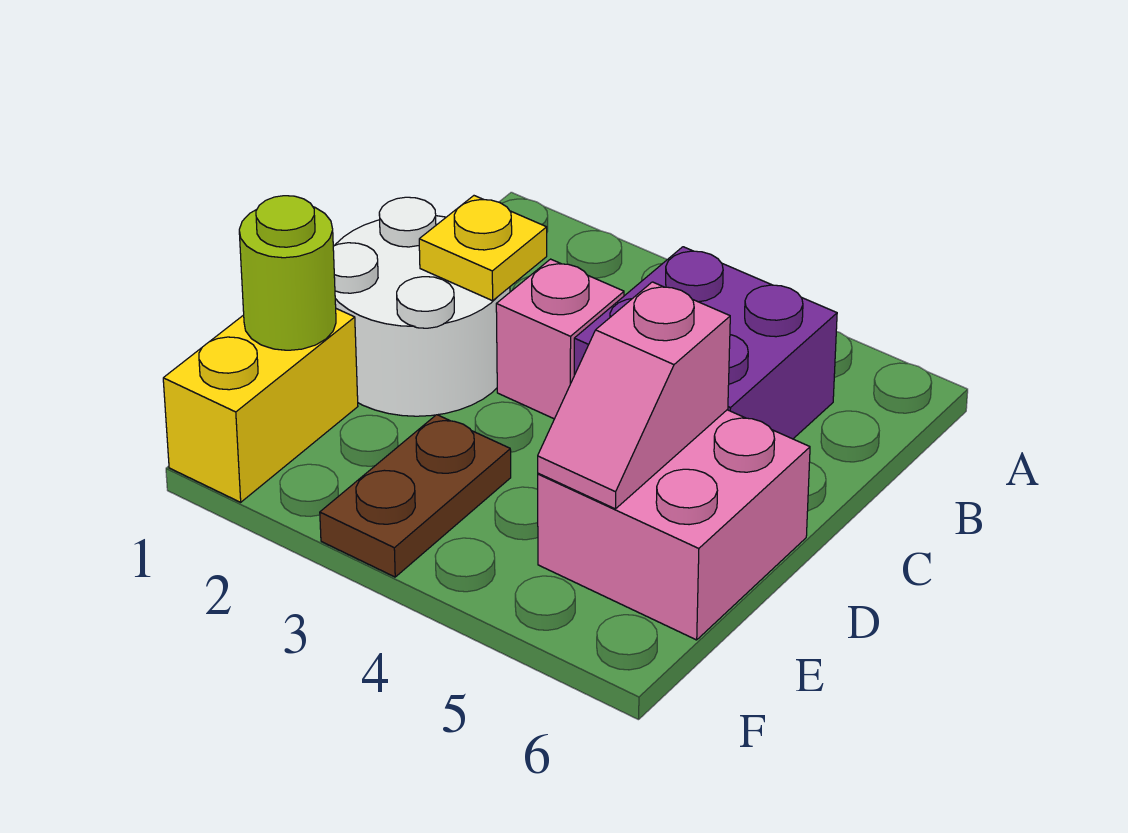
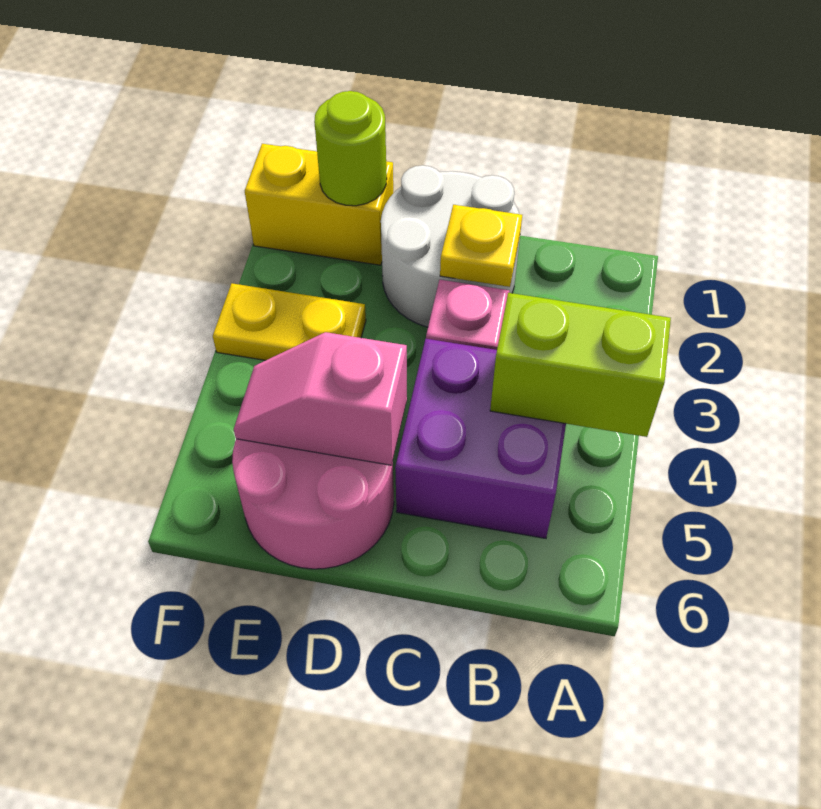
none -> lime brick A4:B4 level 2
pink brick D5:E6 level 1 -> pink round brick D5:E6 level 1
brown plate E3:F3 level 1 -> yellow plate E3:F3 level 1

